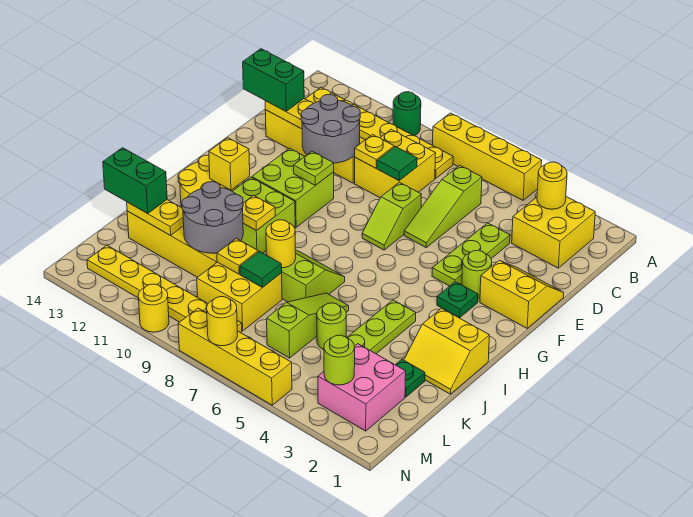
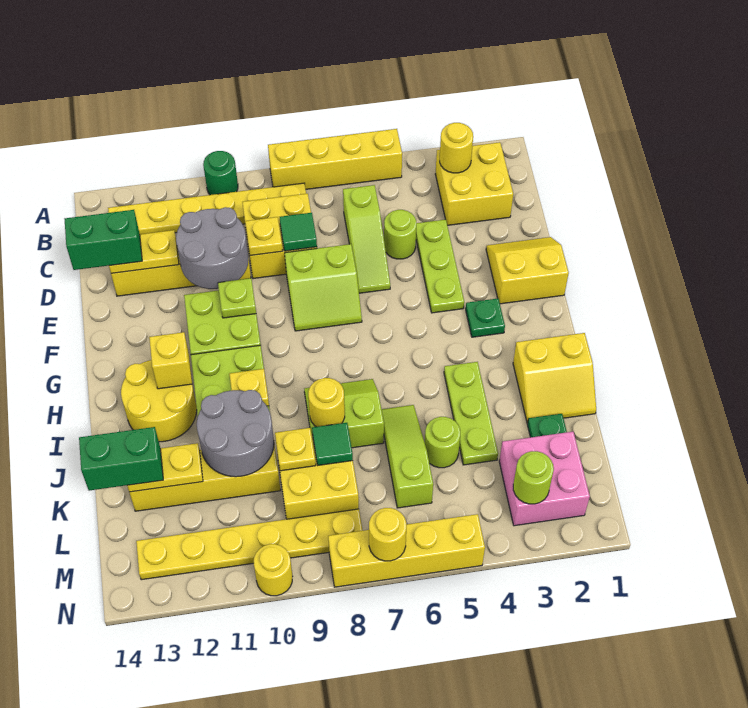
lime slope E7:F7 level 1 top E -> lime slope E7:F8 level 1 top E
lime round brick F3 level 1 -> lime round brick D5 level 1

